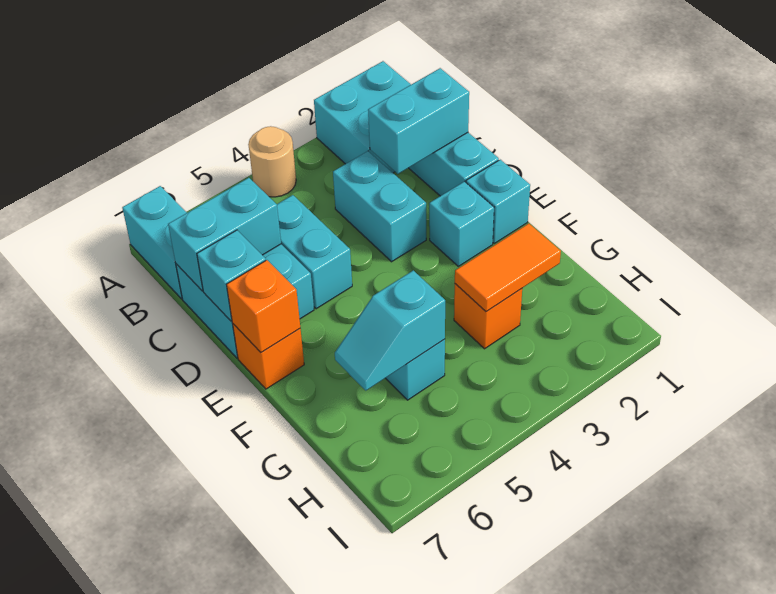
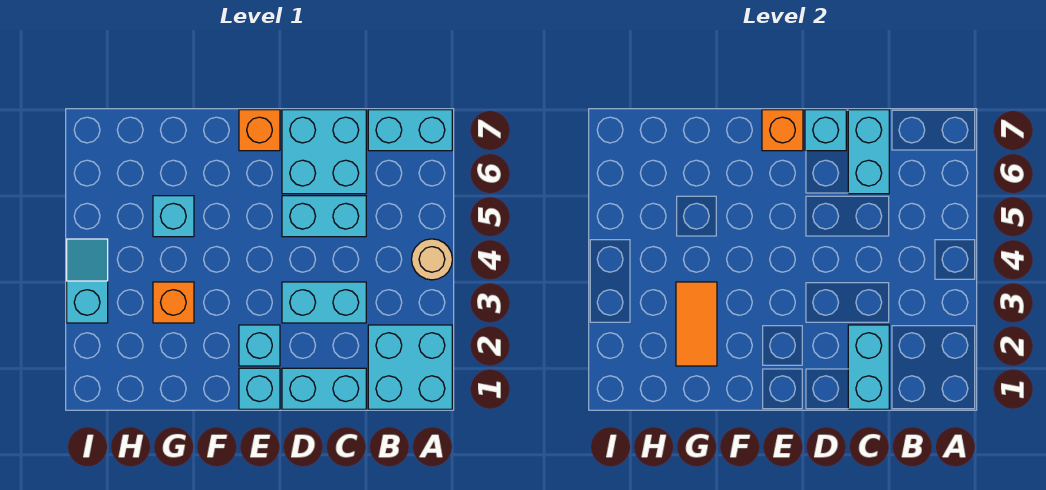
cyan slope G5:G6 level 2 top 5 -> cyan slope I3:I4 level 1 top 3

